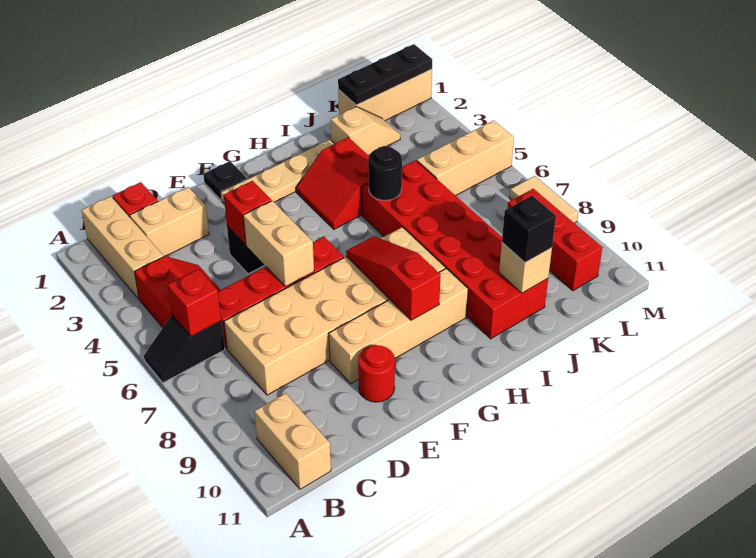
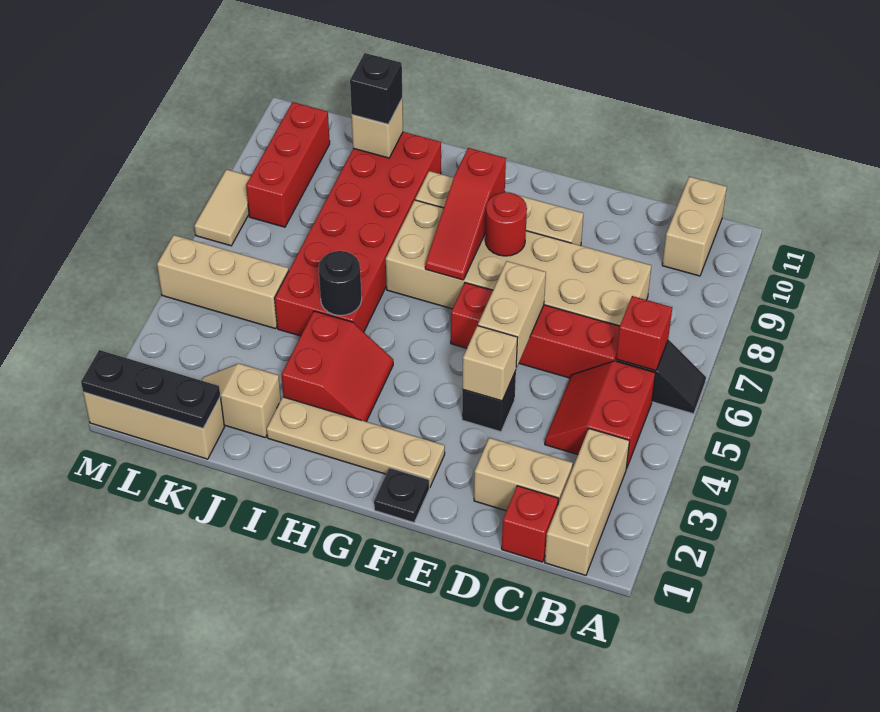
red brick E4 level 2 -> tan brick E4 level 2
red round brick E10 level 1 -> red round brick F8 level 2

